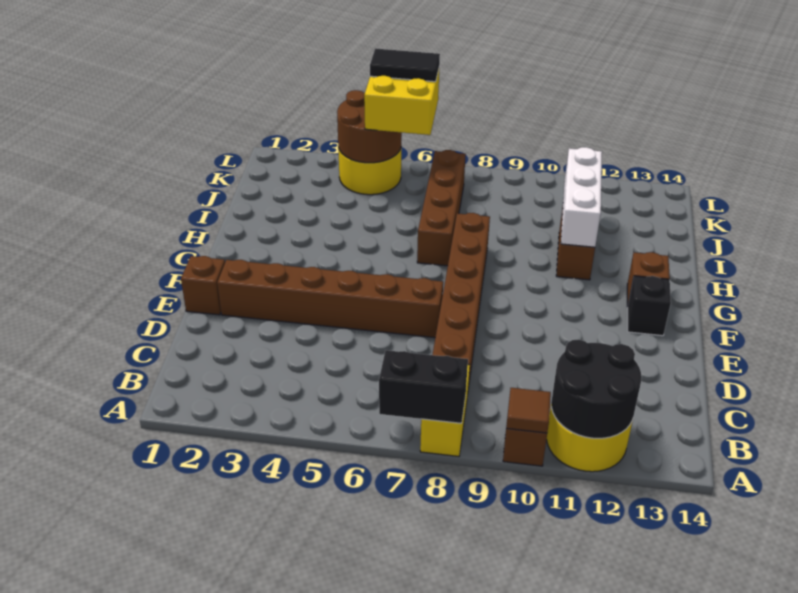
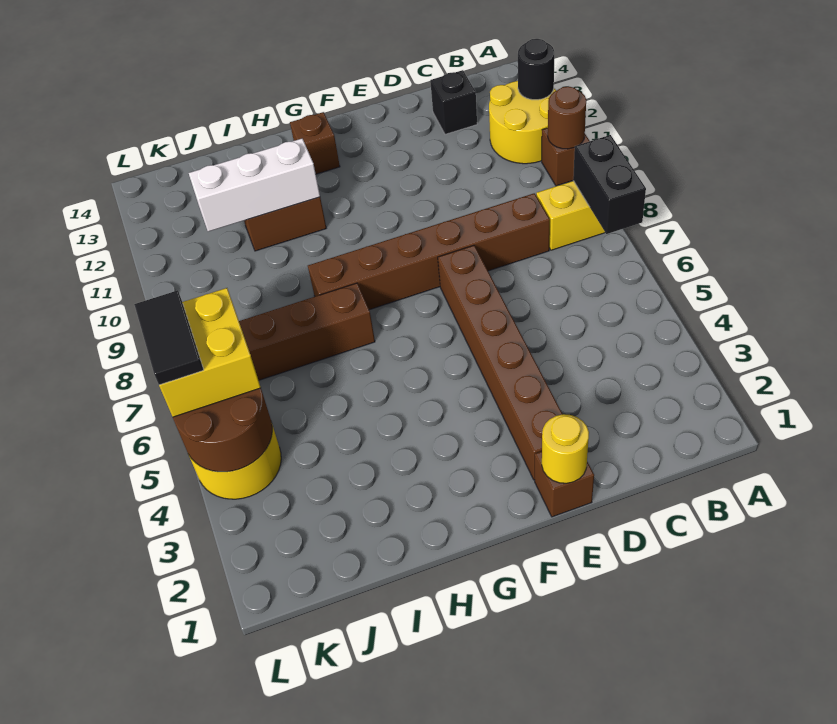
brown tile A10 level 2 -> brown round brick A10 level 2
black round brick A11:B12 level 2 -> black round brick A12 level 2
none -> yellow round brick E1 level 2
black brick F13 level 1 -> black brick C13 level 1

